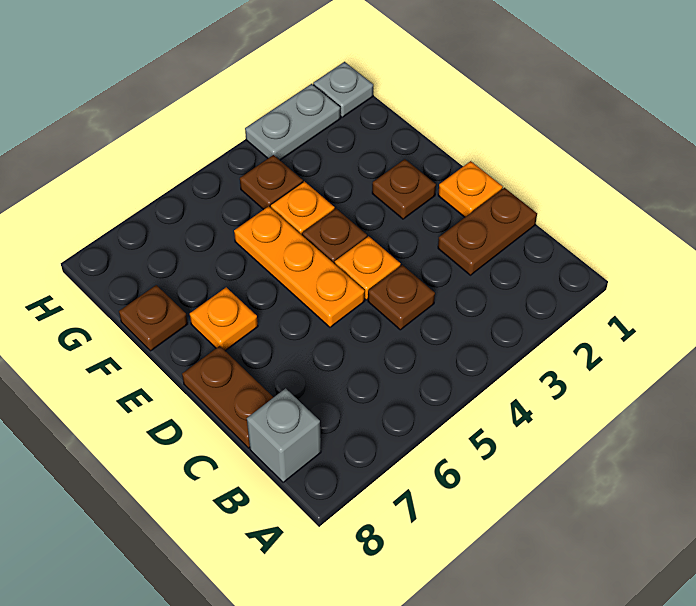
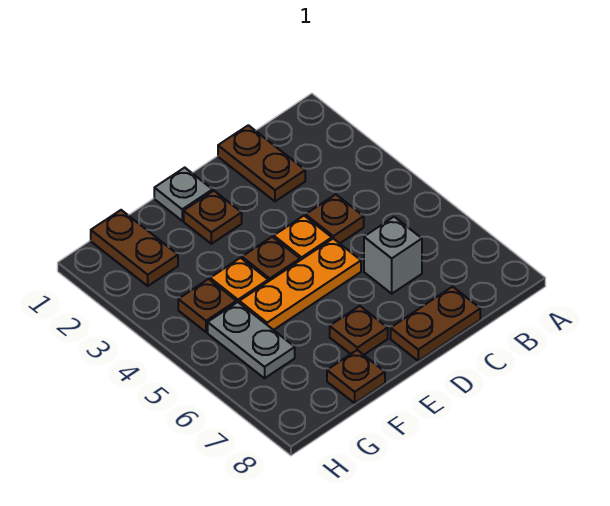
grey brick B8 level 1 -> grey brick C6 level 1
orange plate D1 level 1 -> none
orange plate E7 level 1 -> brown plate E7 level 1
none -> brown plate G1:G2 level 1
grey plate H1 level 1 -> grey plate E1 level 1
grey plate H2:H3 level 1 -> grey plate G5:G6 level 1

